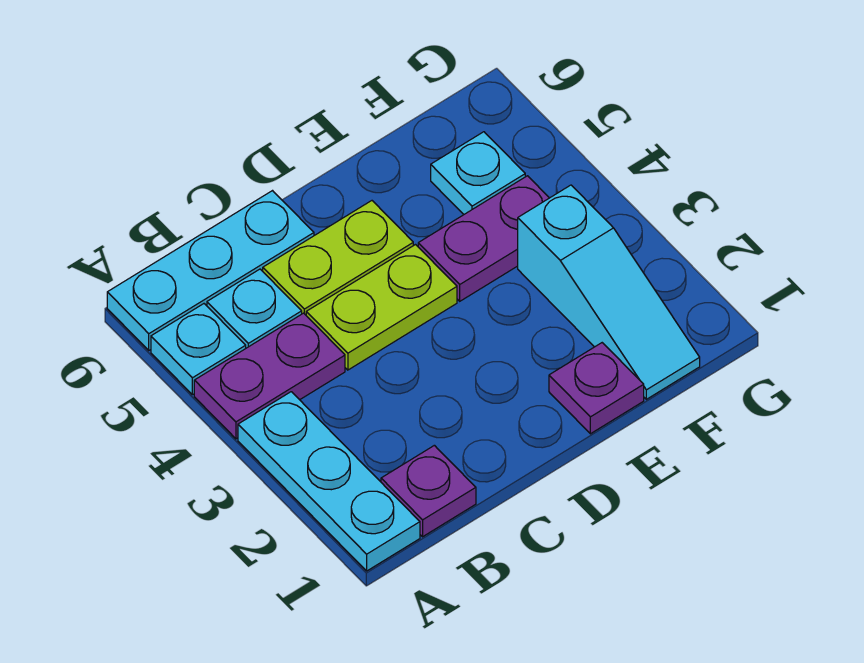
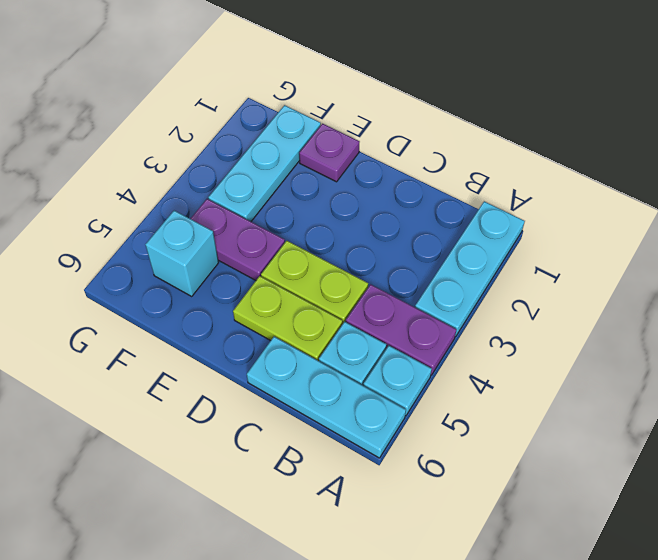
purple plate B1 level 1 -> none
cyan slope F1:F3 level 1 top 3 -> cyan plate F1:F3 level 1
cyan plate F5 level 1 -> cyan brick F5 level 1

